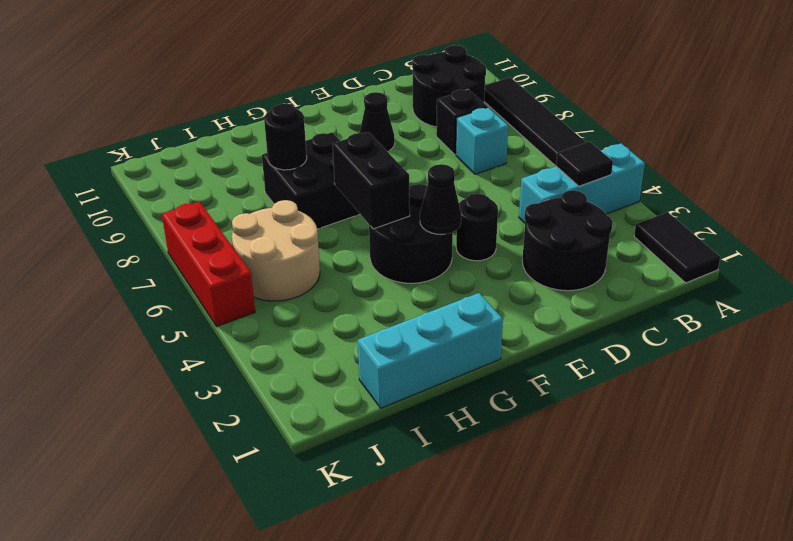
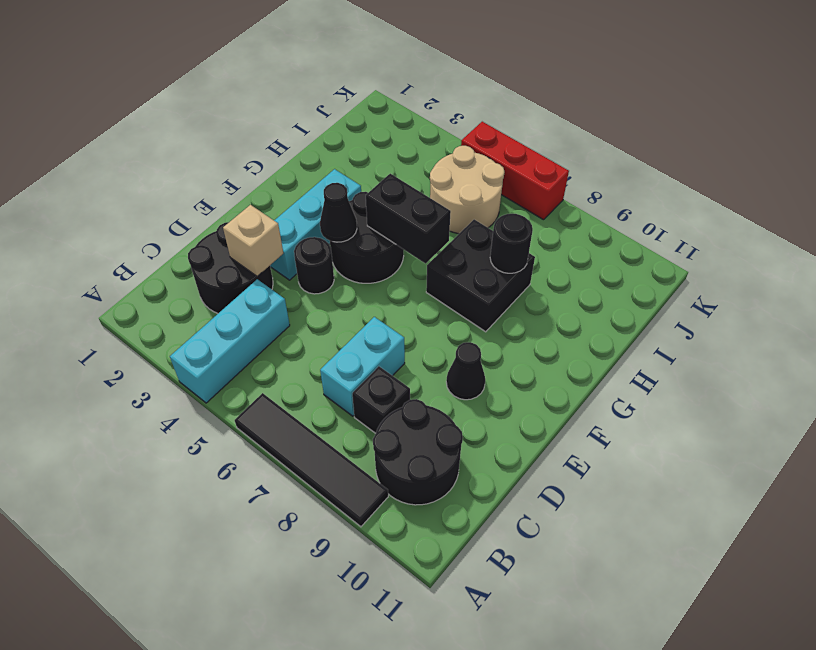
black tile A1:A2 level 1 -> none
black tile B4 level 2 -> none
cyan brick C7 level 1 -> cyan brick C7:D7 level 1
none -> tan brick D3 level 2
cyan brick G1:I1 level 1 -> cyan brick E3:G3 level 1

